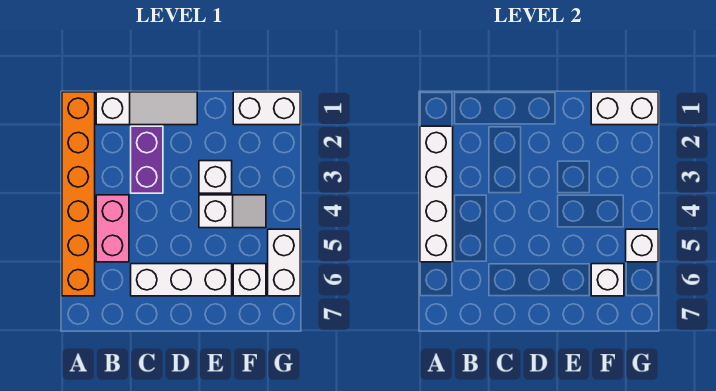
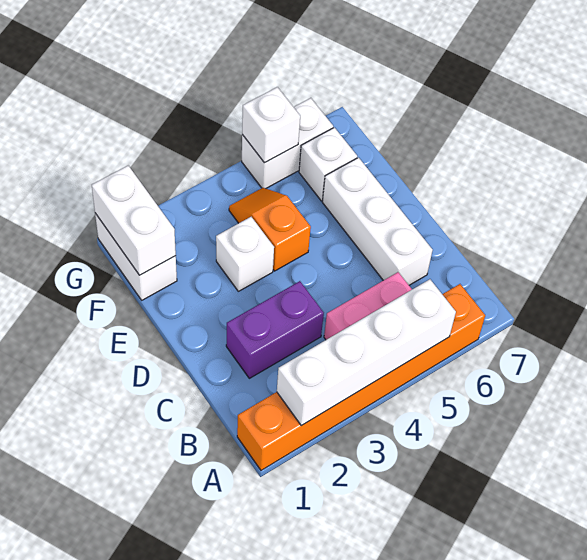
white slope B1:D1 level 1 top B -> none
white slope E4:F4 level 1 top E -> orange slope E4:F4 level 1 top E
white brick F6 level 2 -> none

